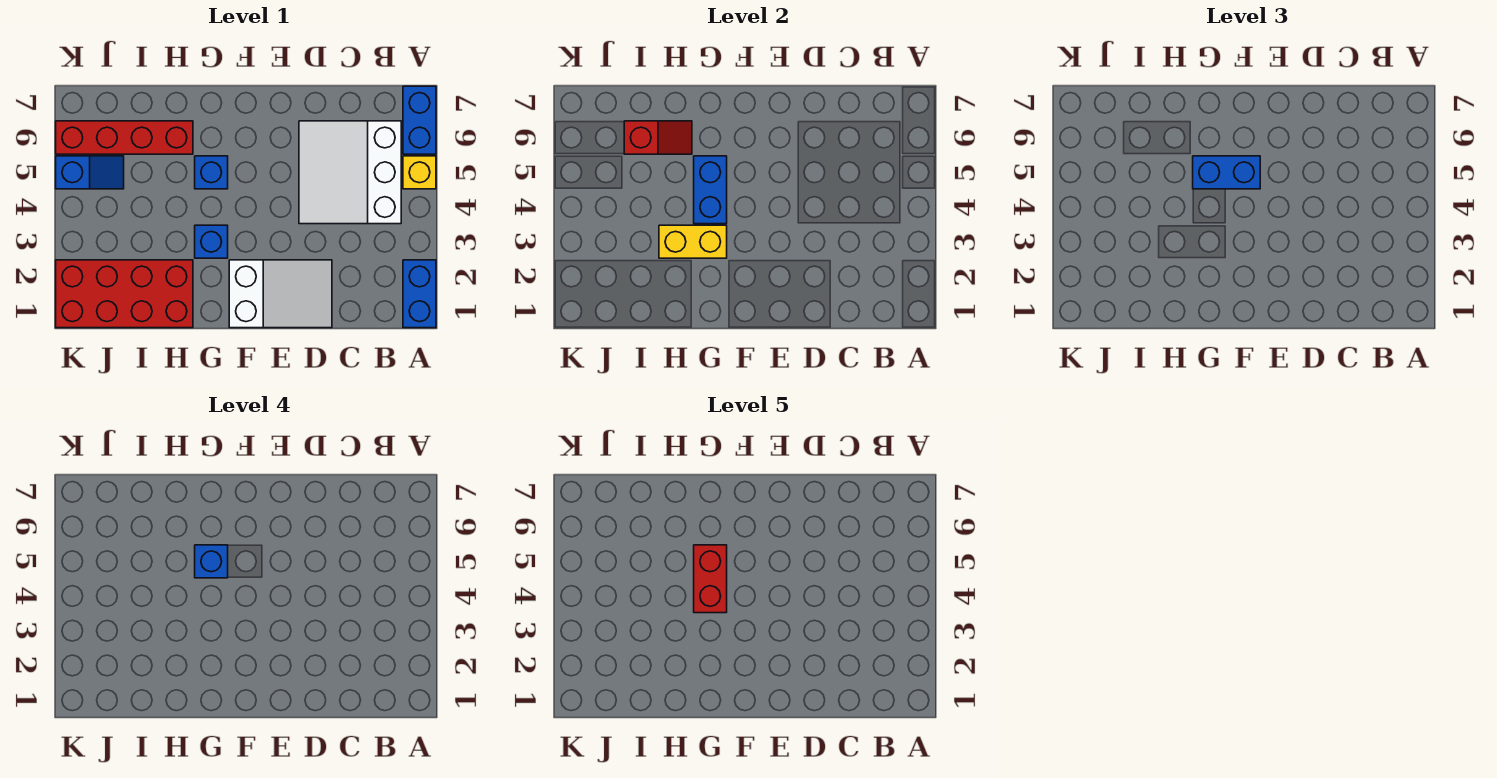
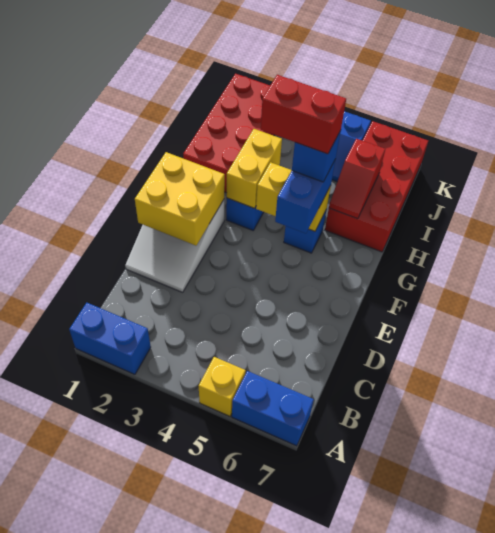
white slope B4:D6 level 1 top B -> none
none -> yellow brick E1:F2 level 2
blue brick G4:G5 level 2 -> yellow brick G4:G5 level 2
red brick H6:K6 level 1 -> red brick H6:K7 level 1

